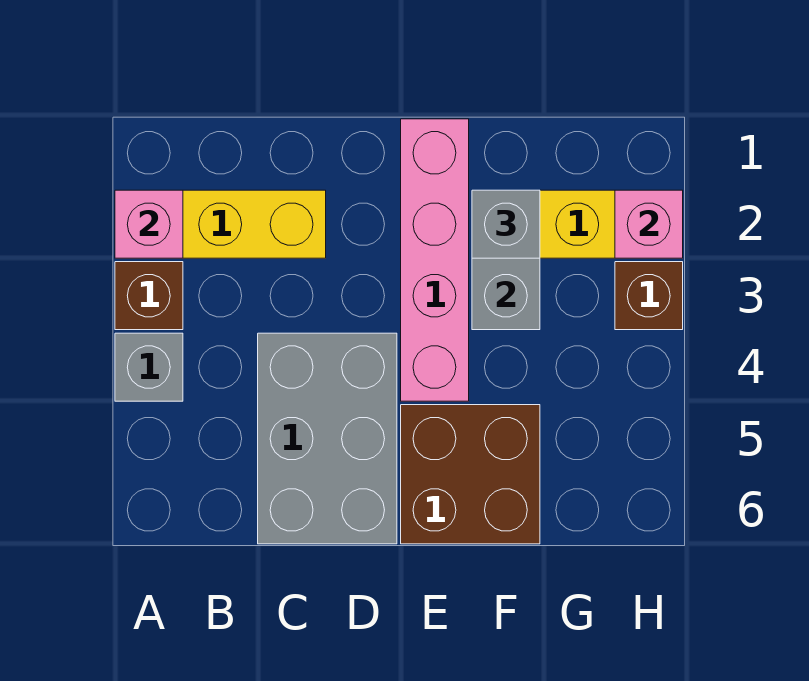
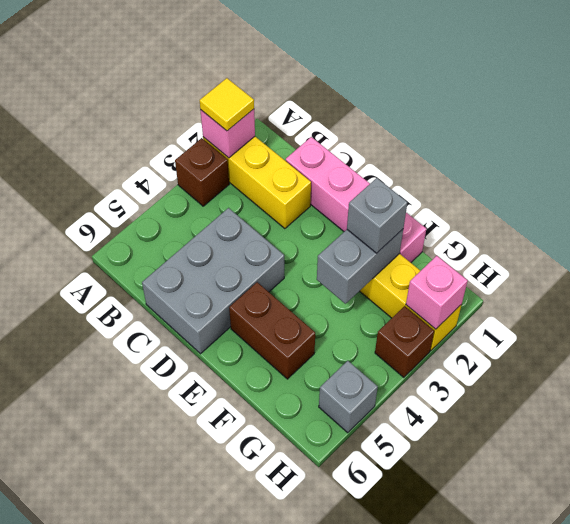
none -> yellow tile A2 level 3
grey brick A4 level 1 -> grey brick H5 level 1
pink brick E1:E4 level 1 -> pink brick C1:F1 level 1
brown brick E5:F6 level 1 -> brown brick E5:F5 level 1

